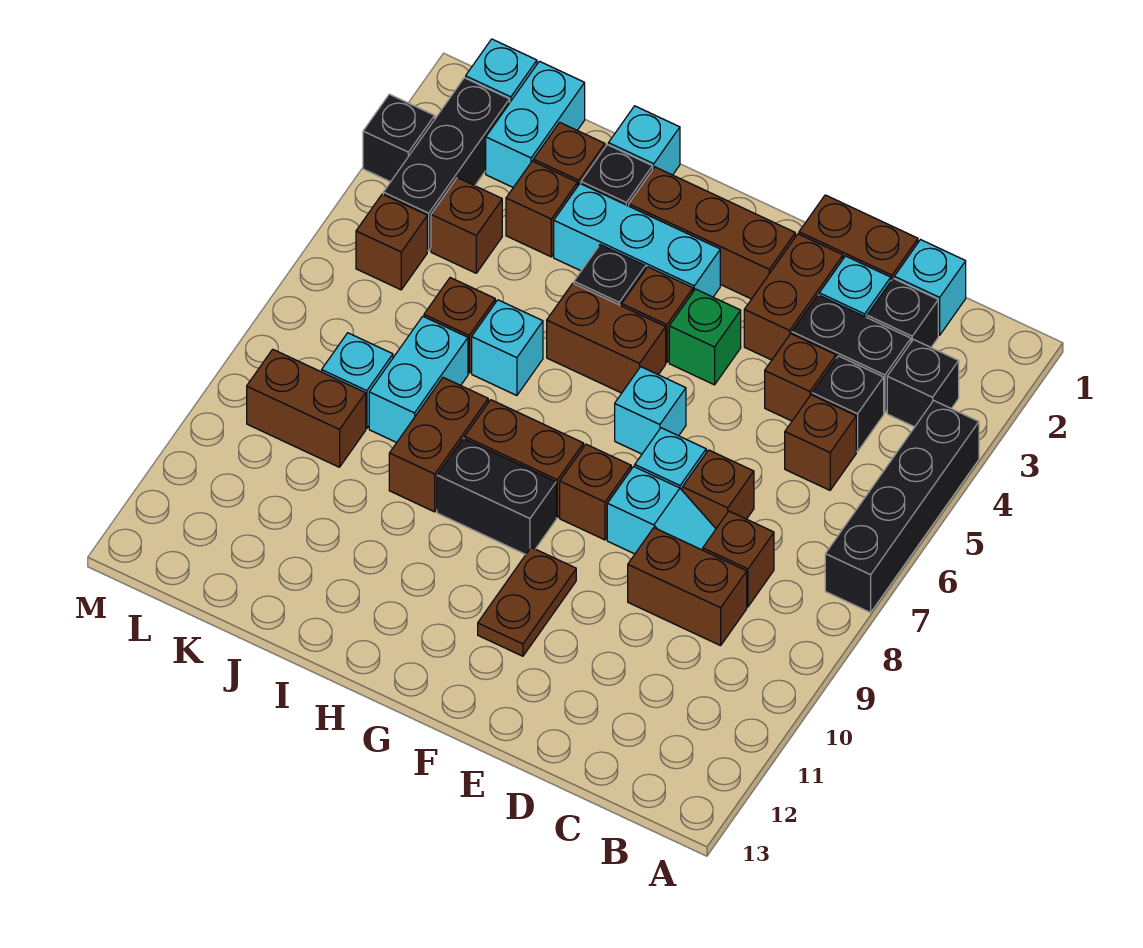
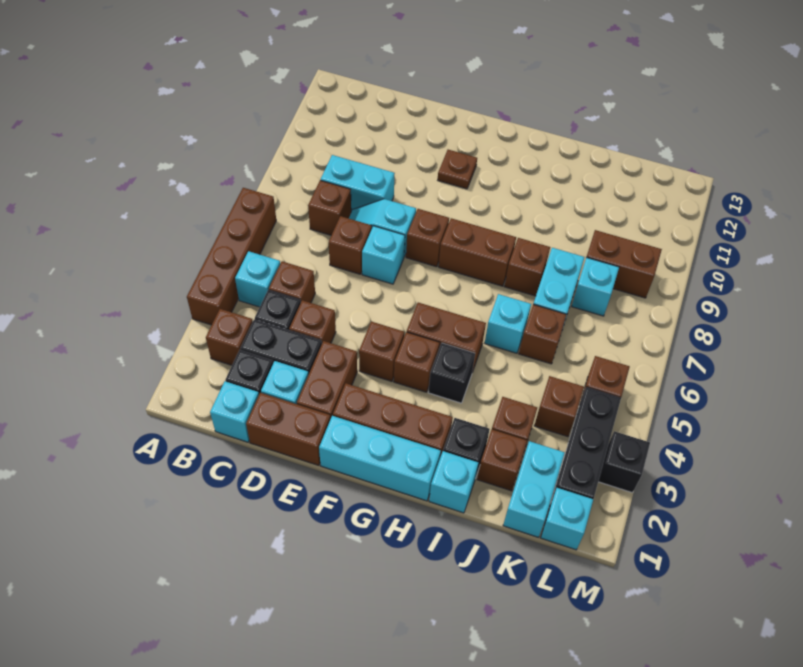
black brick A4:A7 level 1 -> brown brick A4:A7 level 1
black brick B3 level 1 -> brown brick B3 level 1
brown brick C9:D9 level 1 -> cyan brick C9:D9 level 1
green brick F4 level 1 -> brown brick F4 level 1
cyan brick F6 level 1 -> cyan brick B5 level 1
brown plate F10:F11 level 1 -> brown plate F11 level 1
cyan brick G3:I3 level 1 -> cyan brick F1:H1 level 1
black brick G9:H9 level 1 -> none
brown brick I8:I9 level 1 -> brown brick I8 level 1

